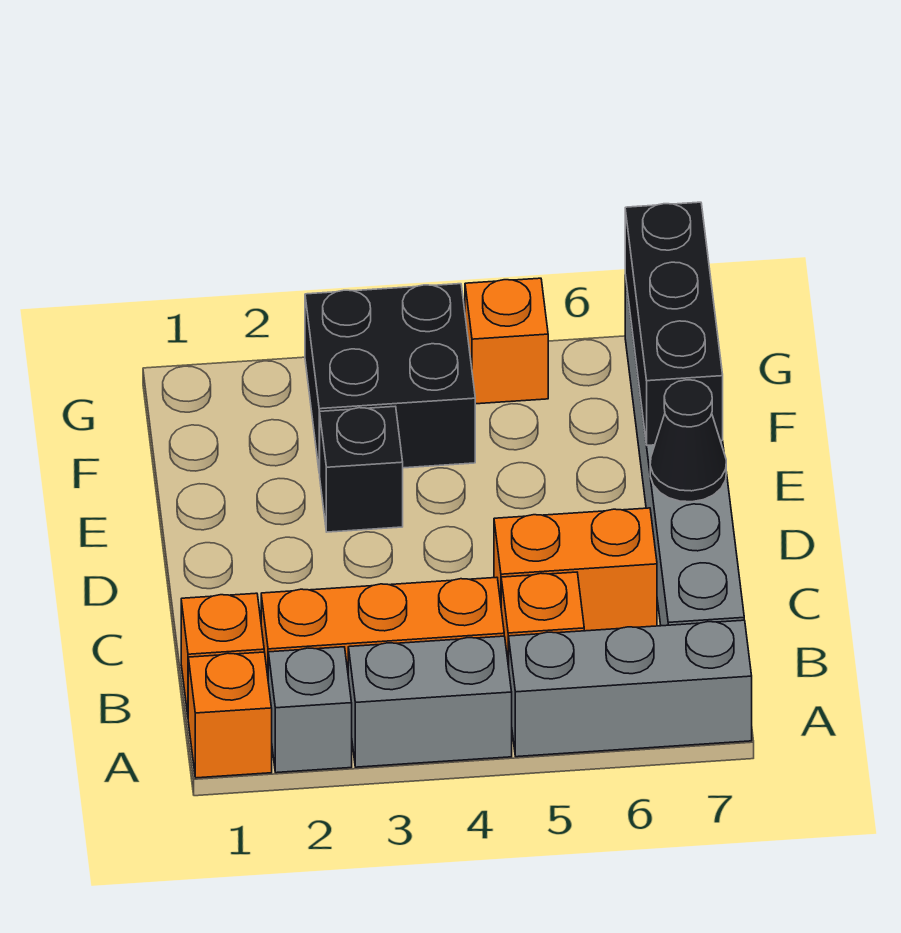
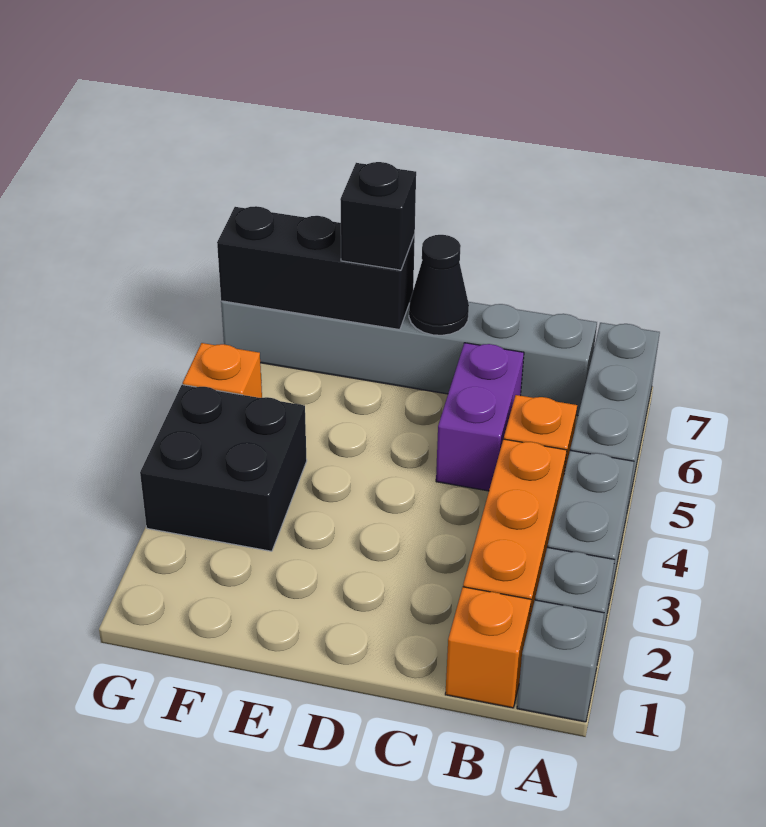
orange brick A1 level 1 -> grey brick A1 level 1
orange brick C5:C6 level 1 -> purple brick C5:C6 level 1
black brick E3 level 1 -> black brick E7 level 3

